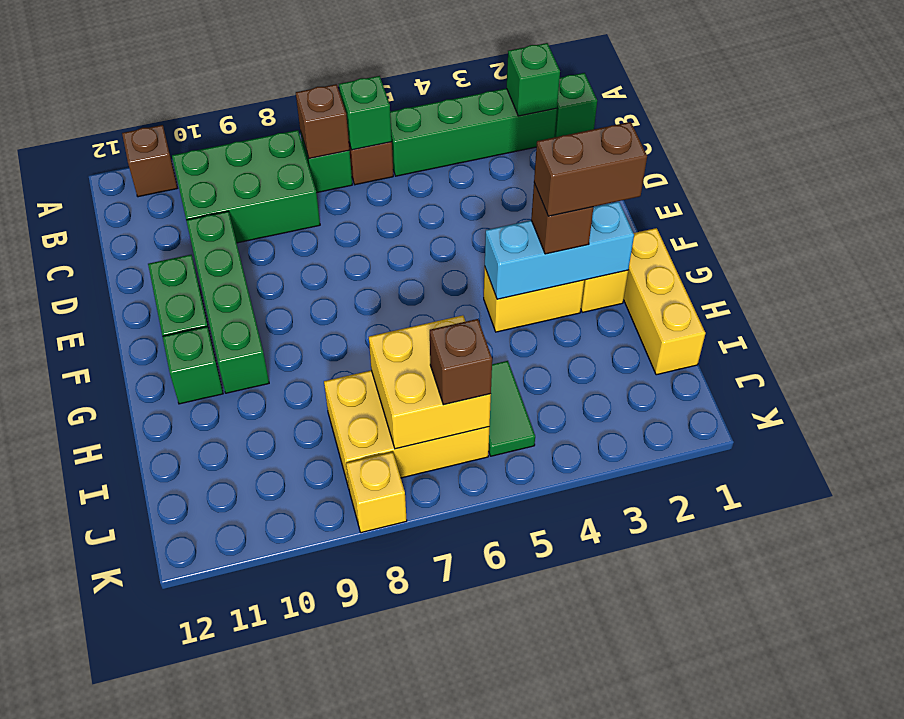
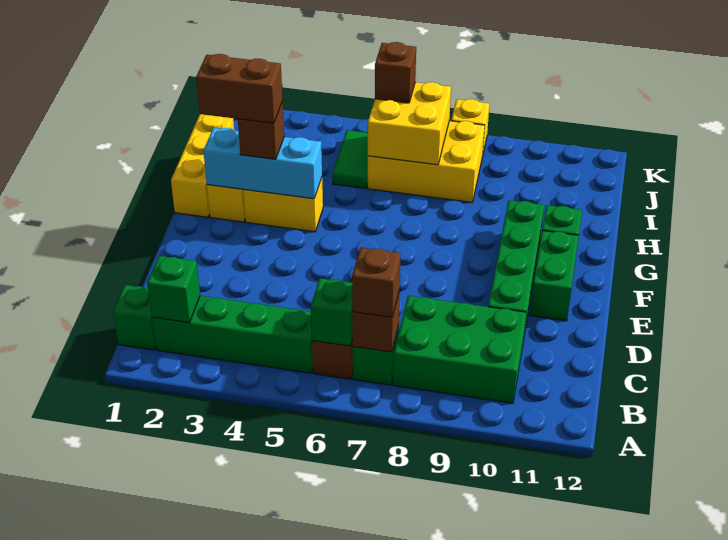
brown brick A11 level 1 -> brown brick B7 level 3

